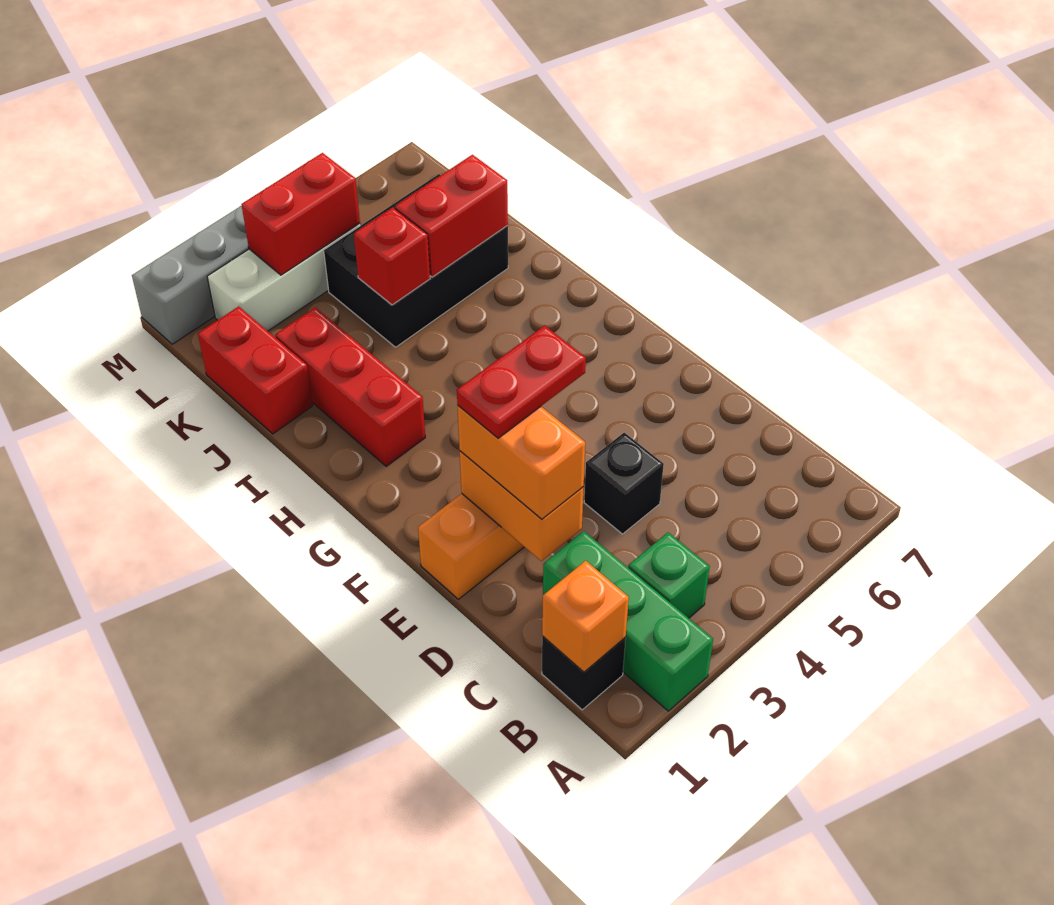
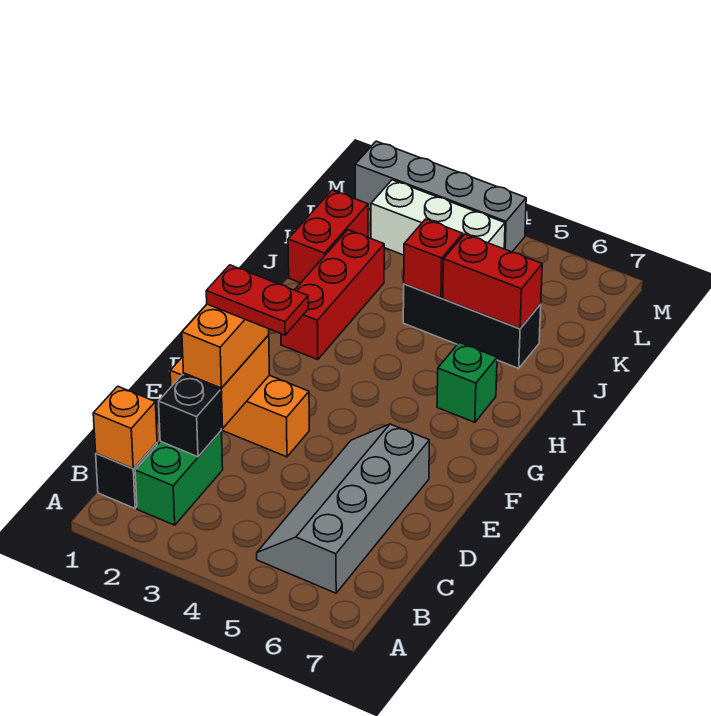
green brick A2:C2 level 1 -> green brick B2:C2 level 1
green brick B3 level 1 -> green brick H6 level 1
none -> grey slope B5:E6 level 1 top 6
black brick D4 level 1 -> black brick C2 level 2
black brick J4:K6 level 1 -> black brick J4:J6 level 1
red brick L3:L4 level 2 -> none

